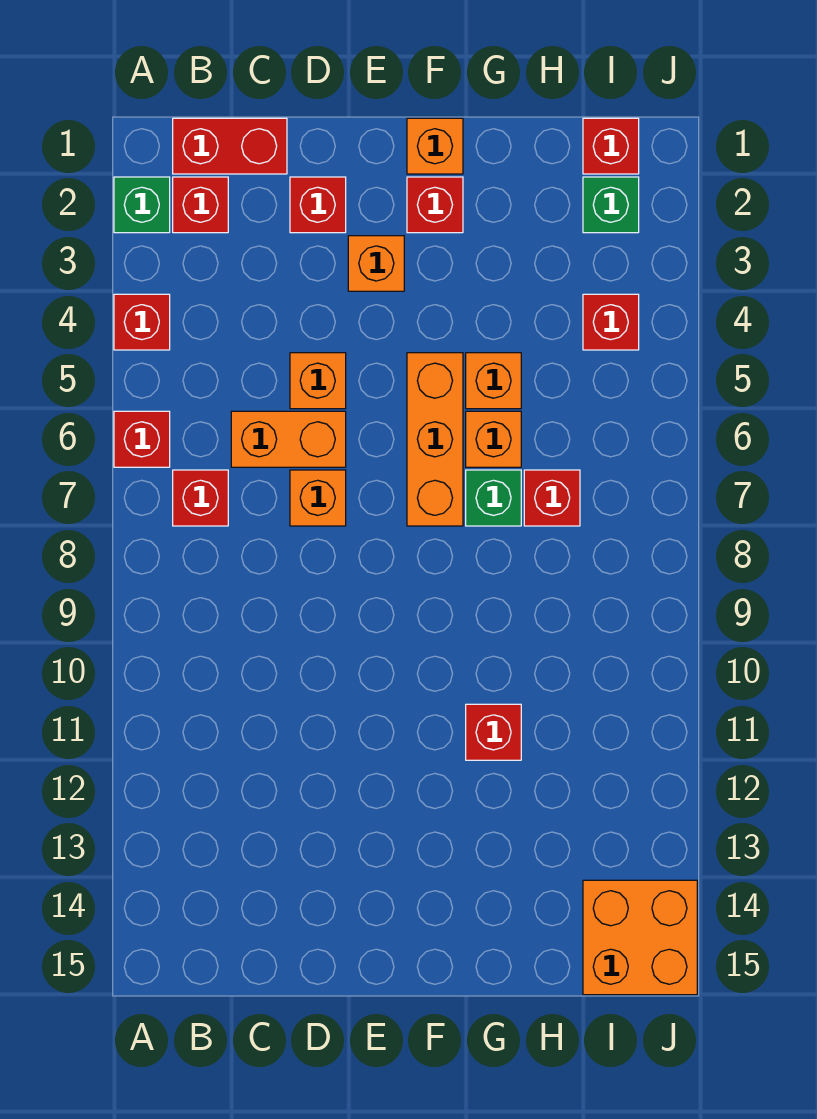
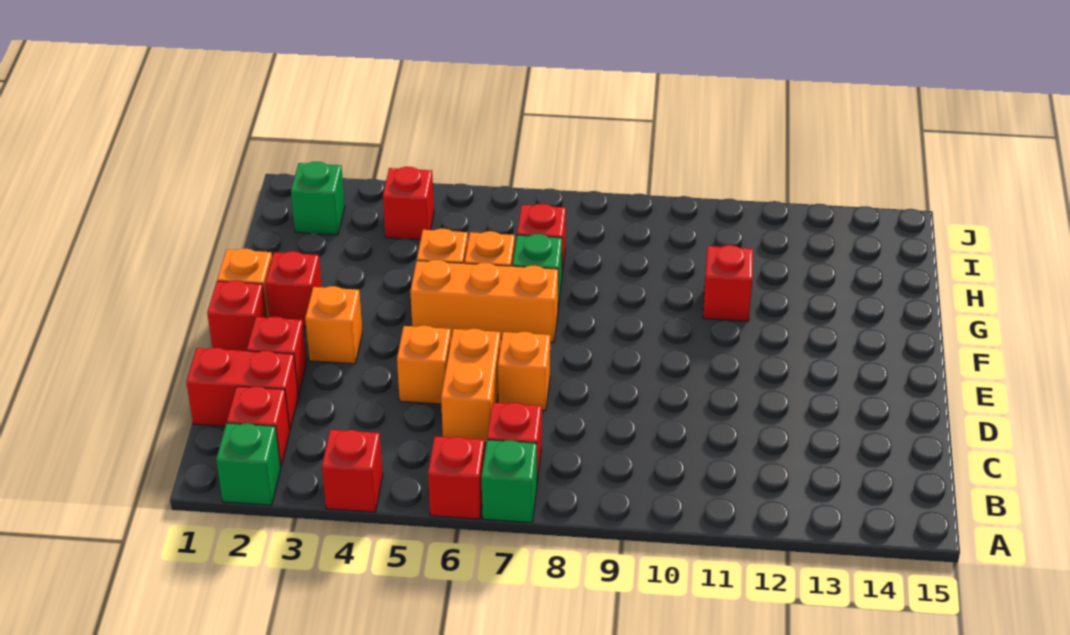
none -> green brick A7 level 1
red brick B1:C1 level 1 -> red brick C1:C2 level 1
red brick I1 level 1 -> red brick E1 level 1
orange brick I14:J15 level 1 -> none

